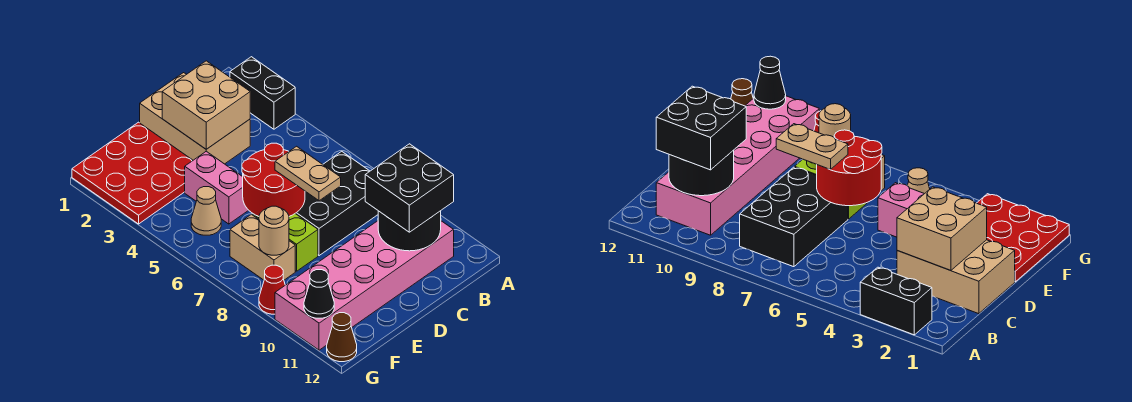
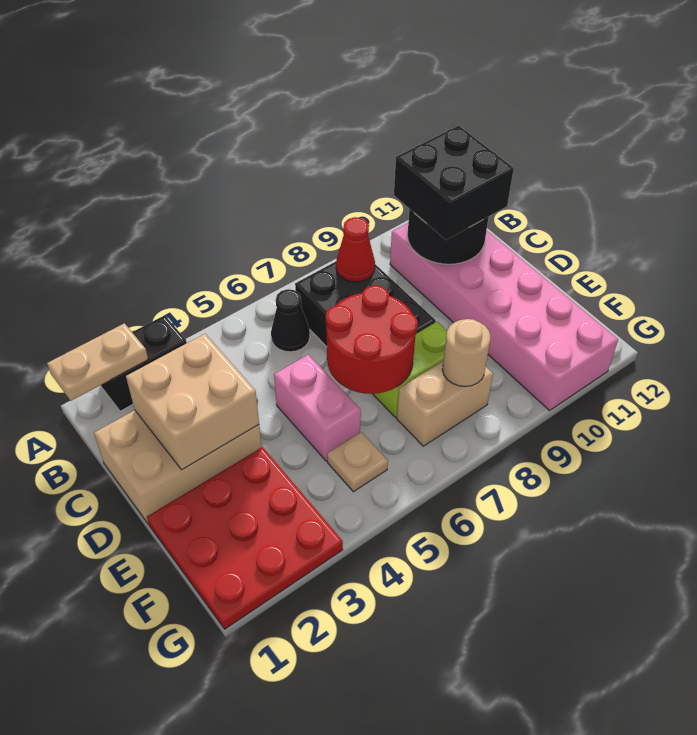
tan plate D7:D8 level 3 -> tan plate A1:A2 level 2
pink brick E4:E5 level 1 -> pink brick D5:E5 level 1
tan cone F5 level 1 -> tan plate F5 level 1
red cone G9 level 1 -> red cone B8 level 2
black cone G11 level 2 -> black cone B6 level 1
brown cone G12 level 1 -> none

